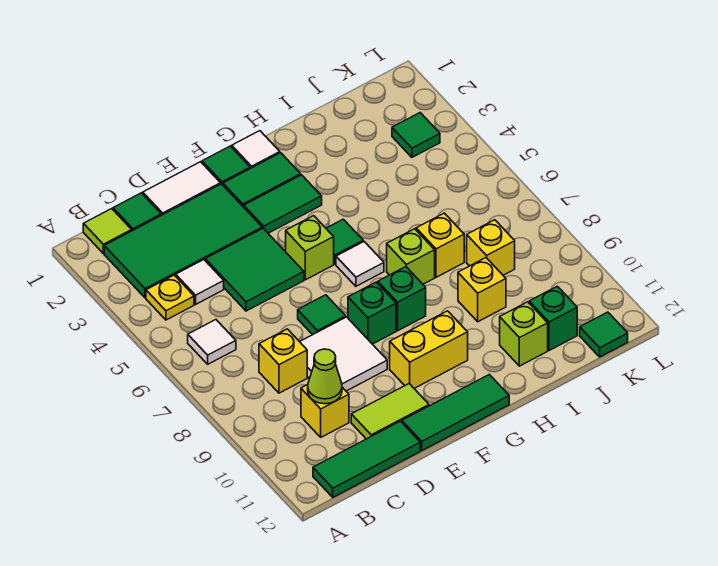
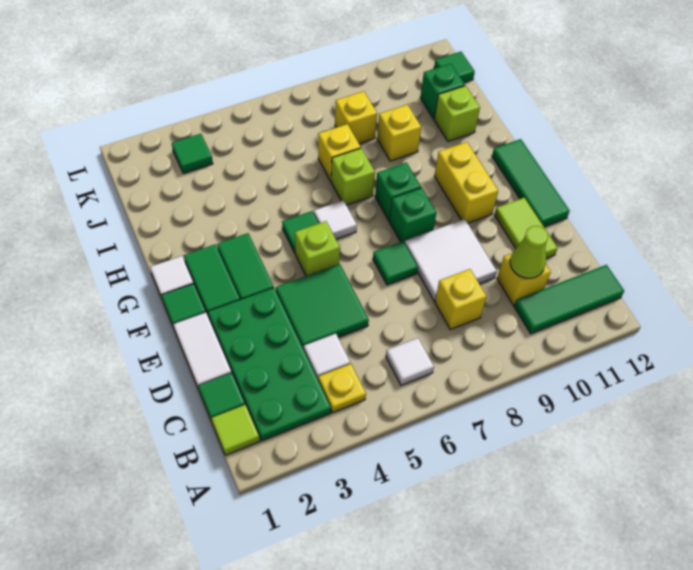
green tile B2:E3 level 1 -> green plate B2:E3 level 1
green tile B12:D12 level 1 -> green tile B10:B12 level 1

